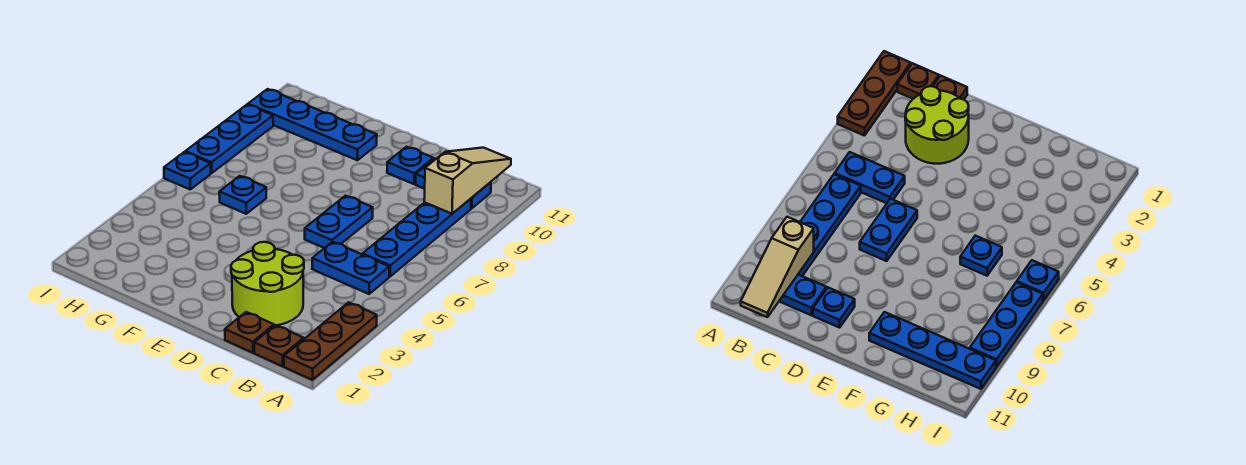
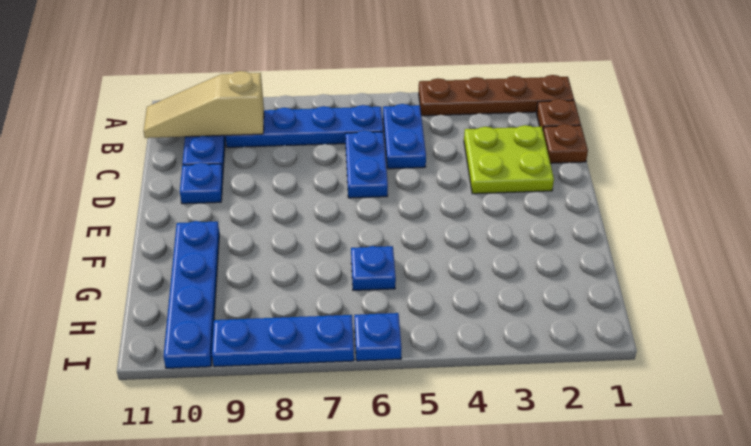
brown plate A1:A3 level 1 -> brown plate A1:A4 level 1
lime round brick C2:D3 level 1 -> lime plate C2:D3 level 1
blue plate D6:D7 level 1 -> blue plate C6:D6 level 1

